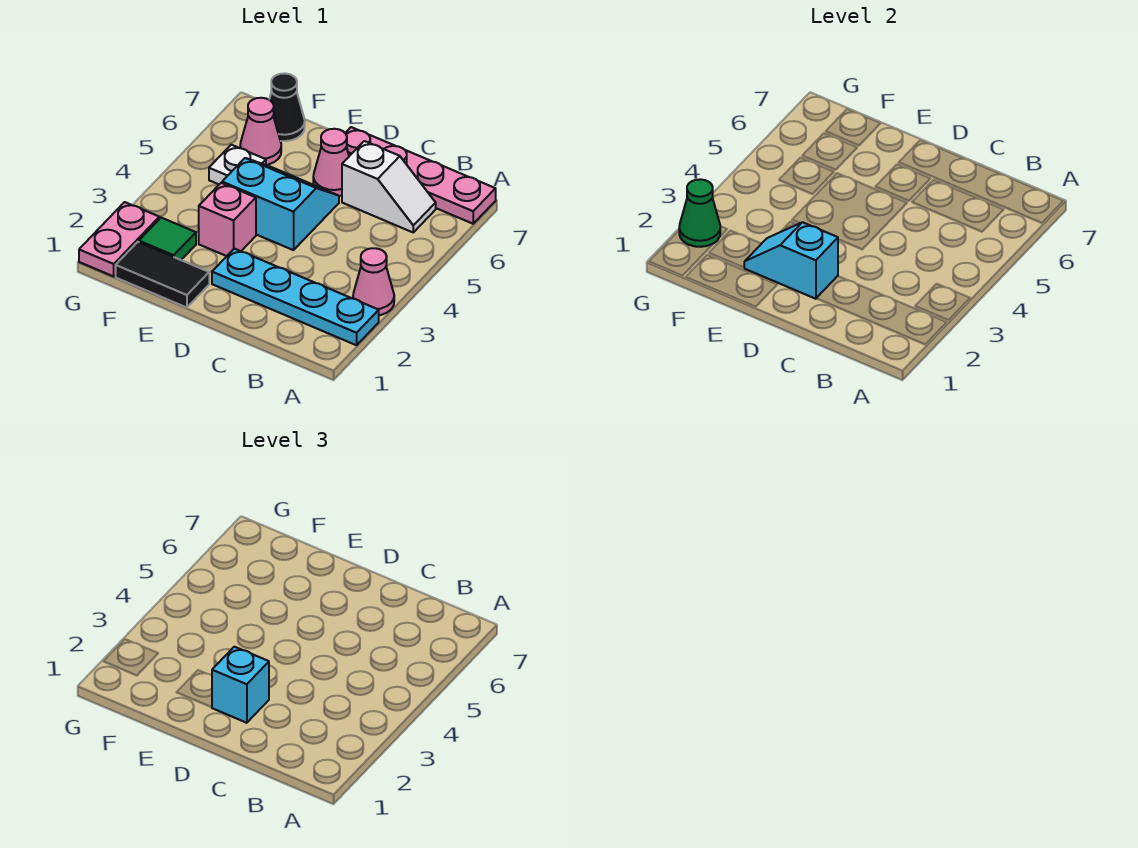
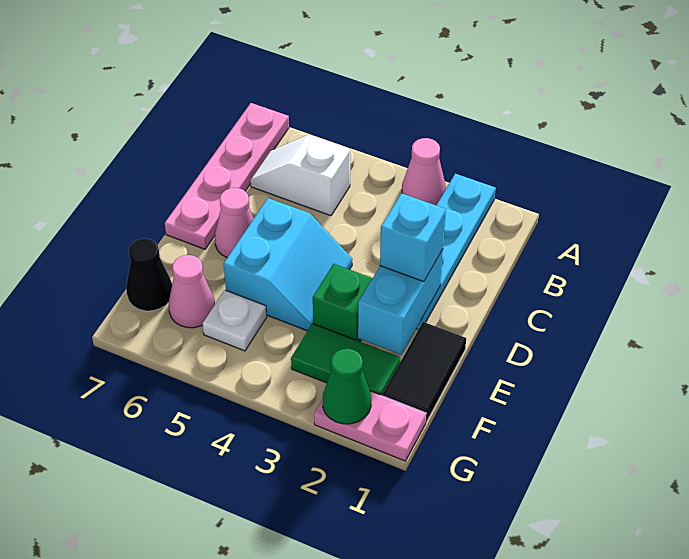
white slope B6:C6 level 1 top C -> white slope B5:B6 level 1 top 5
cyan slope D2:E2 level 2 top D -> cyan brick D2:E2 level 2
cyan slope D4:E5 level 1 top 4 -> cyan slope D4:E5 level 1 top 5
pink brick E3 level 1 -> green brick E3 level 1
green tile F2 level 1 -> green tile F2:F3 level 1

